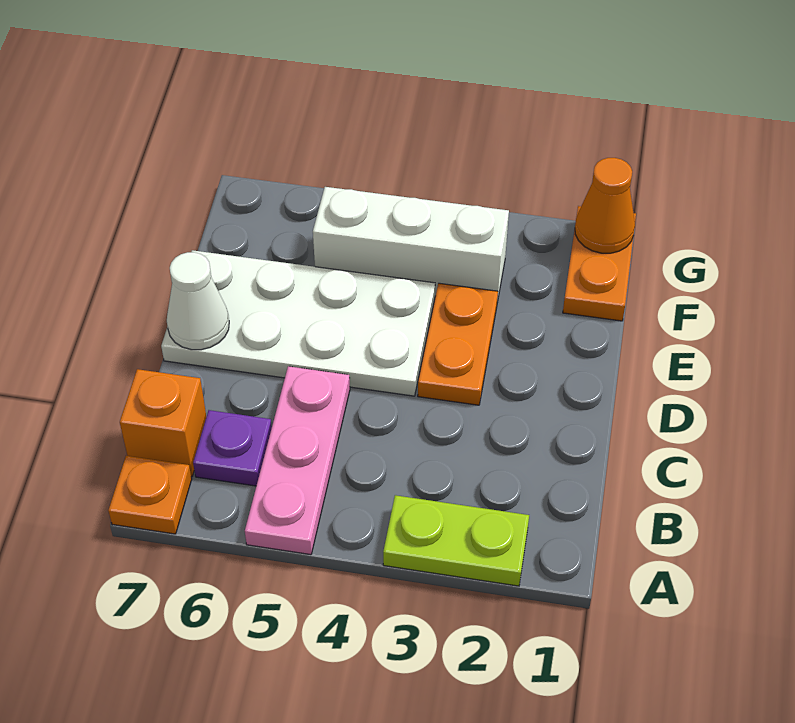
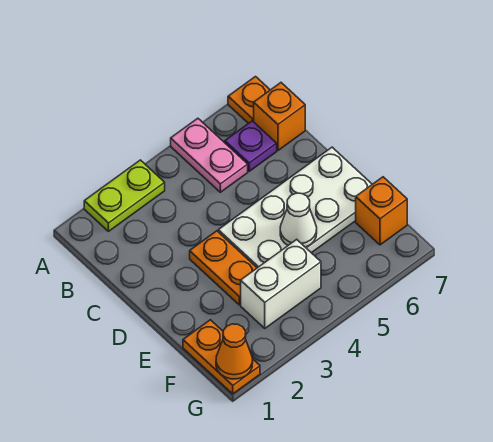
pink plate A5:C5 level 1 -> pink plate A5:B5 level 1
white cone D7 level 2 -> white cone E5 level 2
white brick F3:F5 level 1 -> white brick F3:F4 level 1
none -> orange brick F7 level 1

